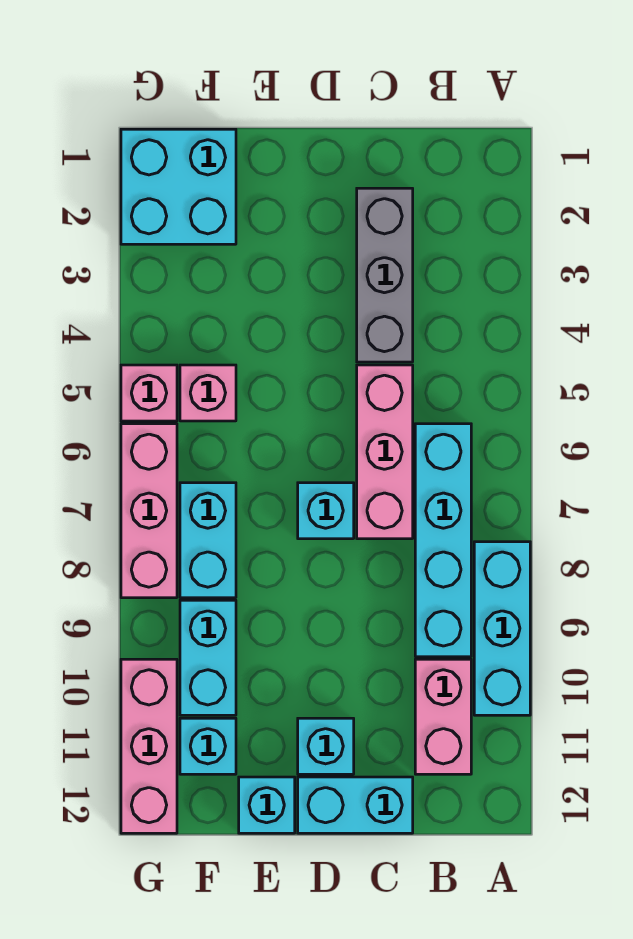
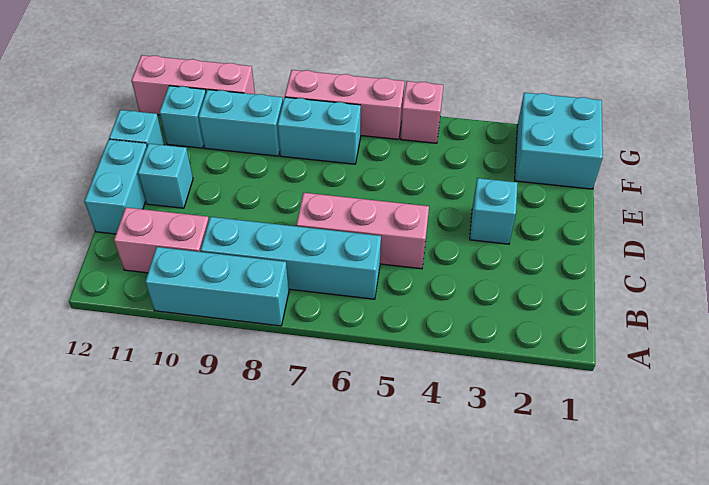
grey brick C2:C4 level 1 -> none
cyan brick D7 level 1 -> cyan brick D3 level 1
pink brick F5 level 1 -> none

